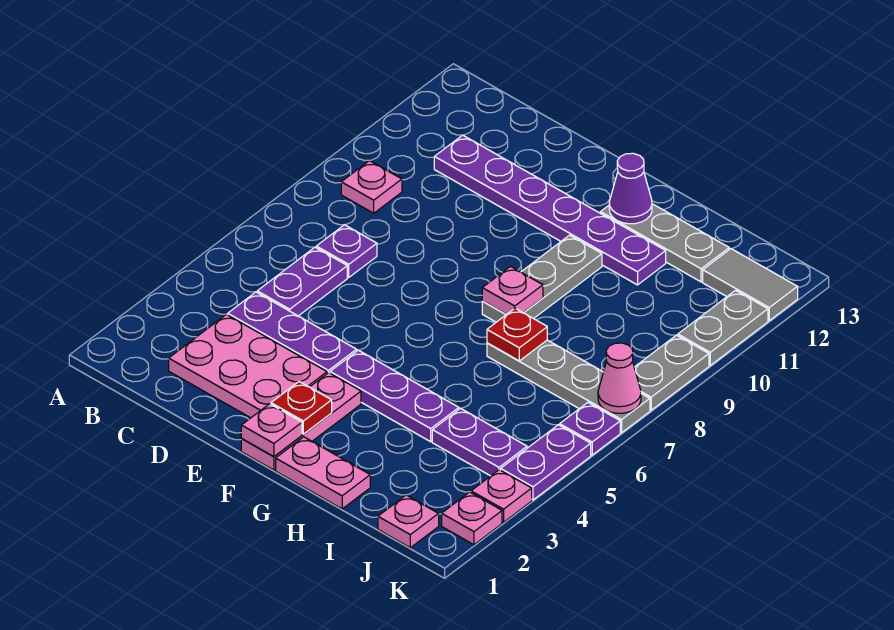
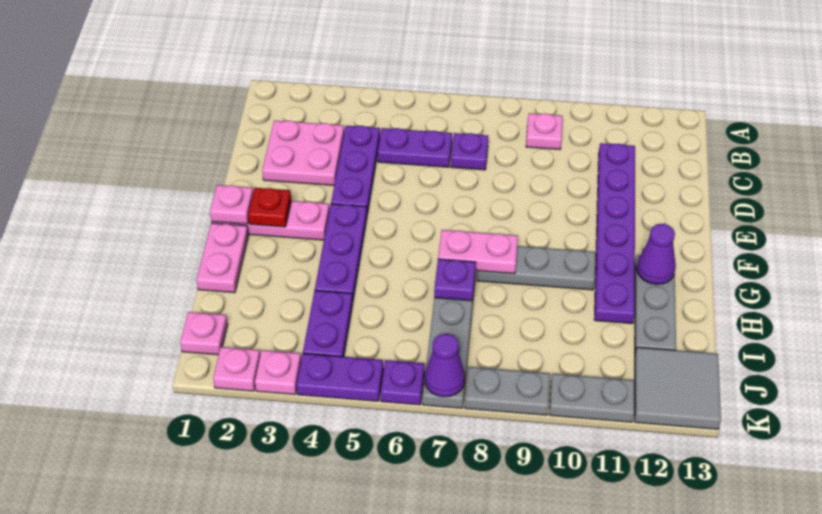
pink plate C2:E3 level 1 -> pink plate C2:D3 level 1
pink plate G8 level 2 -> pink plate G7:G8 level 2
red plate H7 level 2 -> purple plate H7 level 2
grey tile J12:K12 level 1 -> grey tile J12:K13 level 1
pink cone K7 level 2 -> purple cone K7 level 2

